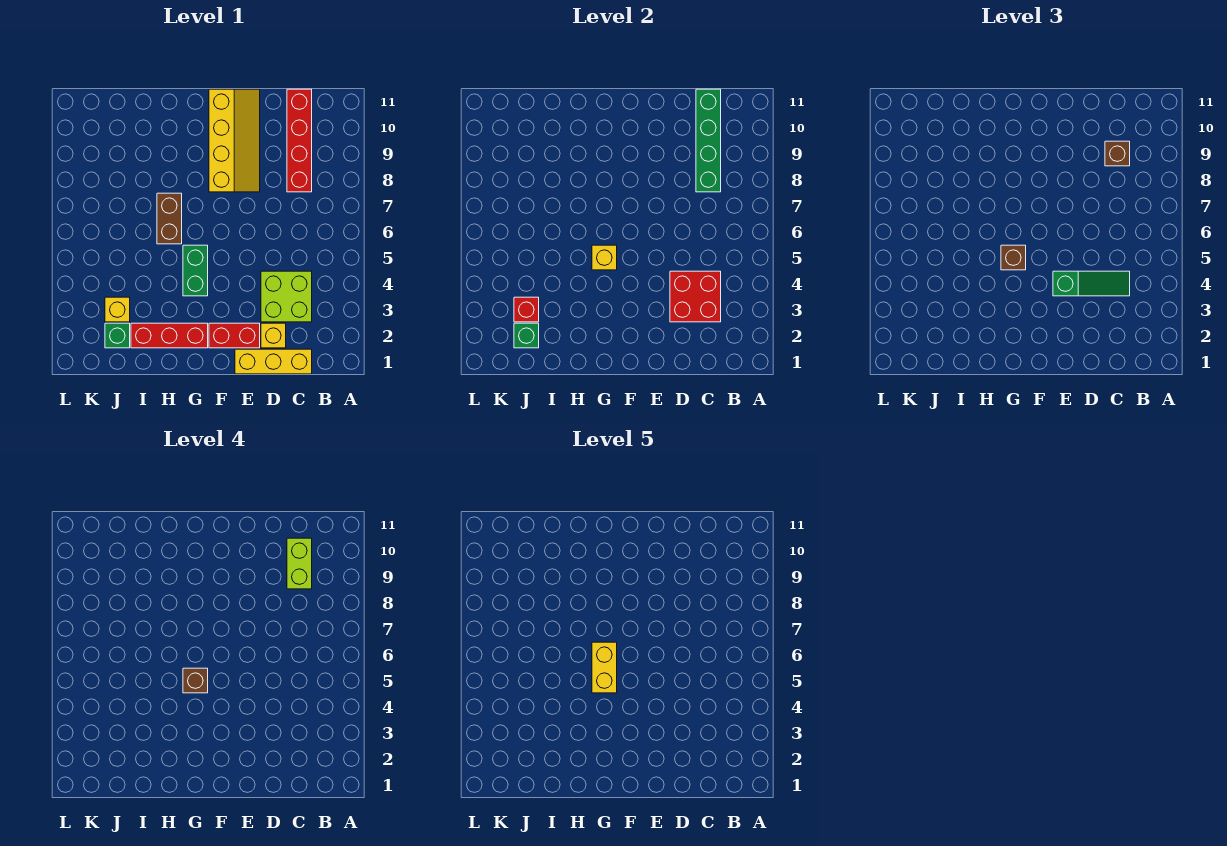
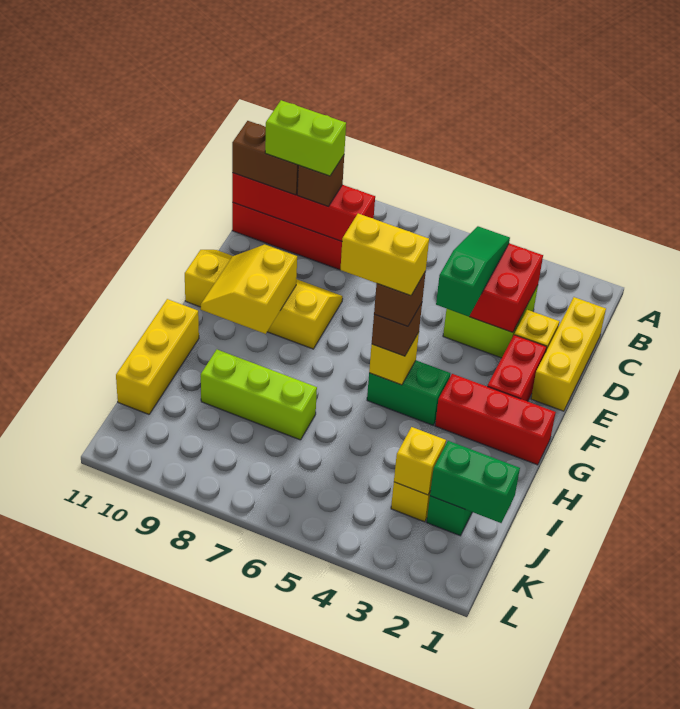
green brick C8:C11 level 2 -> red brick C8:C11 level 2
none -> yellow slope F9:G10 level 2 top 9
red brick G2:I2 level 1 -> red brick G1:G3 level 1
brown brick H6:H7 level 1 -> brown brick C10:C11 level 3
none -> yellow brick H11:J11 level 1
none -> lime brick I7:I9 level 1
green brick J2 level 2 -> green brick J1:J2 level 2
red brick J3 level 2 -> yellow brick J3 level 2

